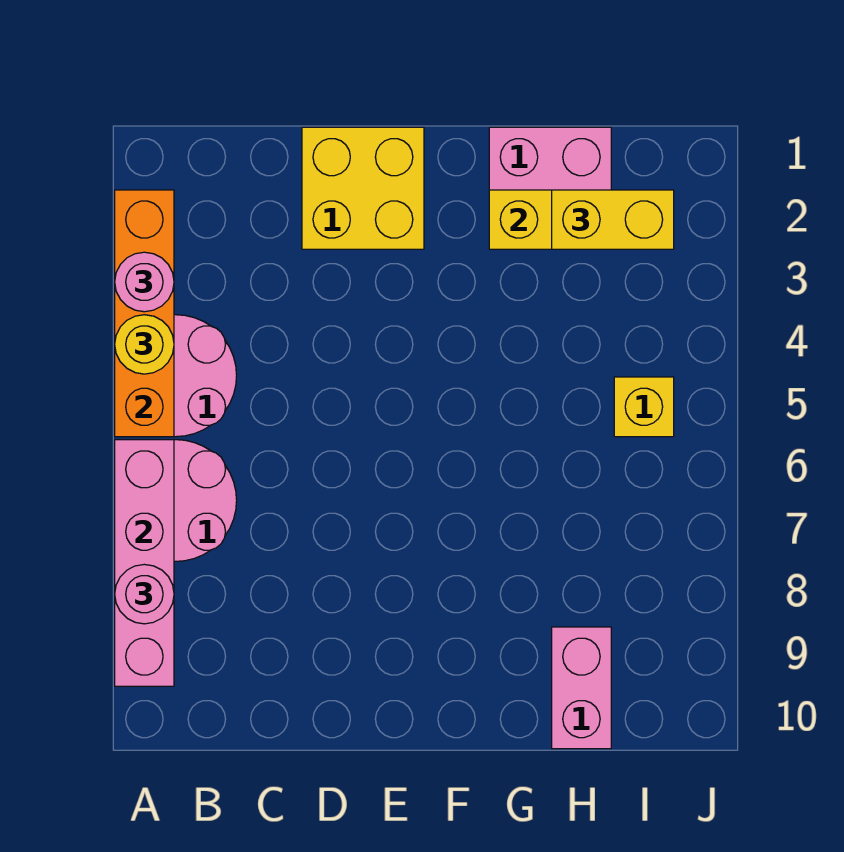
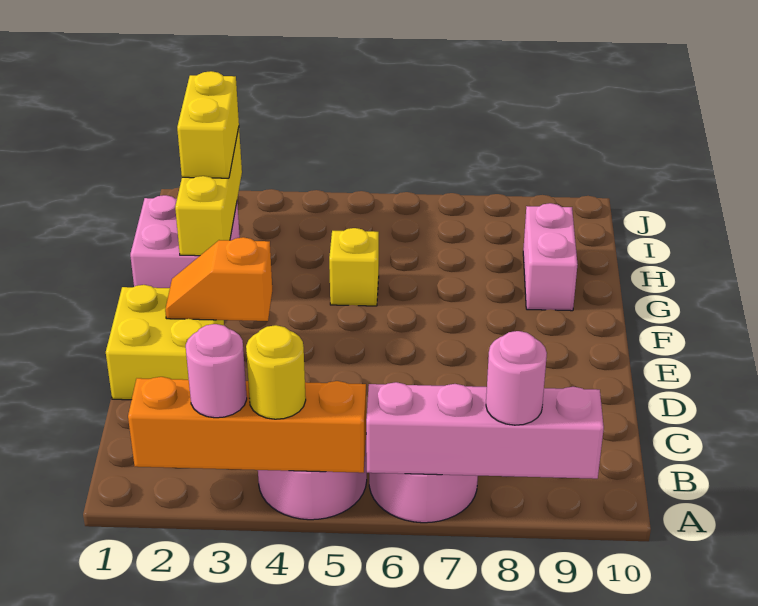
none -> orange slope E2:E3 level 2 top 3
pink brick H9:H10 level 1 -> pink brick G9:H9 level 1
yellow brick I5 level 1 -> yellow brick G5 level 1

